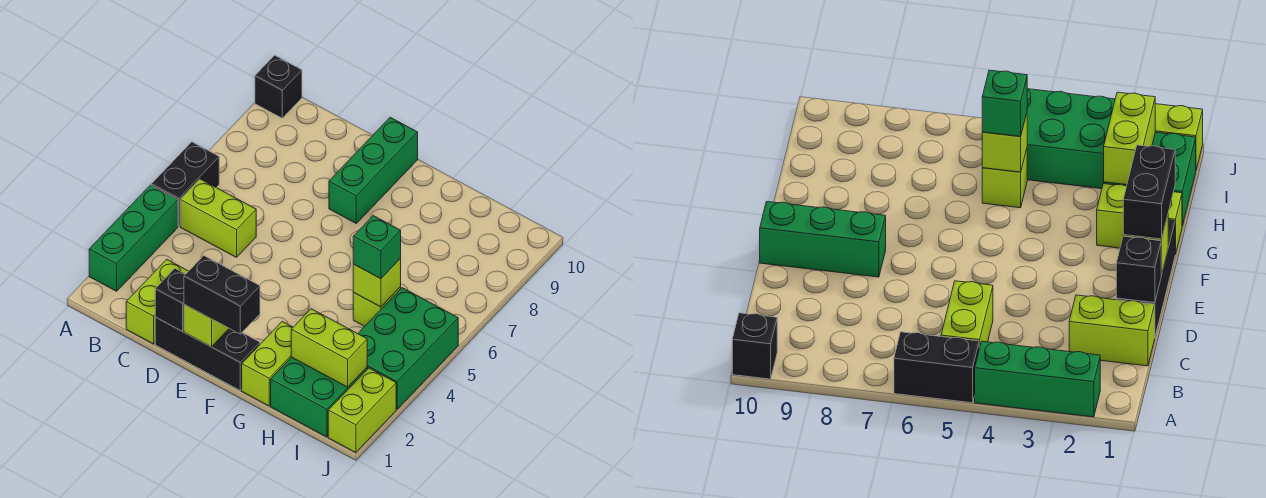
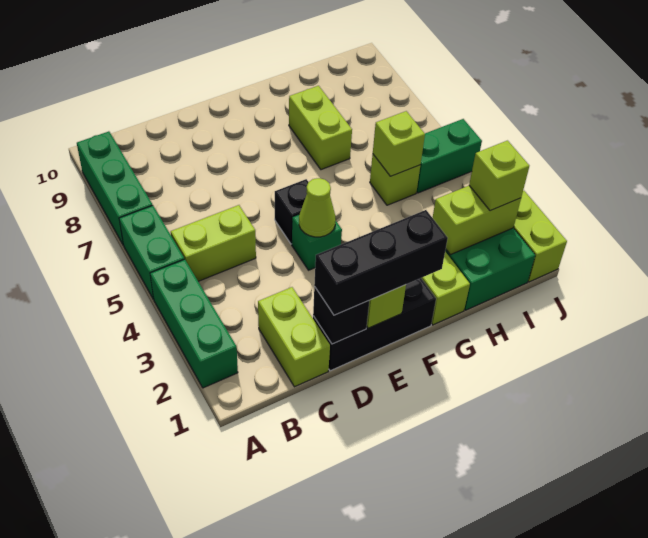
black brick A5:A6 level 1 -> green brick A5:A6 level 1
black brick A10 level 1 -> black brick E5 level 1
black brick E1:F1 level 3 -> black brick D1:F1 level 3
none -> lime cone E4 level 2
green brick E8:E10 level 1 -> green brick A7:A9 level 1
none -> lime brick G7:G8 level 1
green brick H5 level 3 -> green brick E4 level 1
none -> lime brick I2 level 3
green brick I3:J5 level 1 -> green brick I5:J5 level 1

